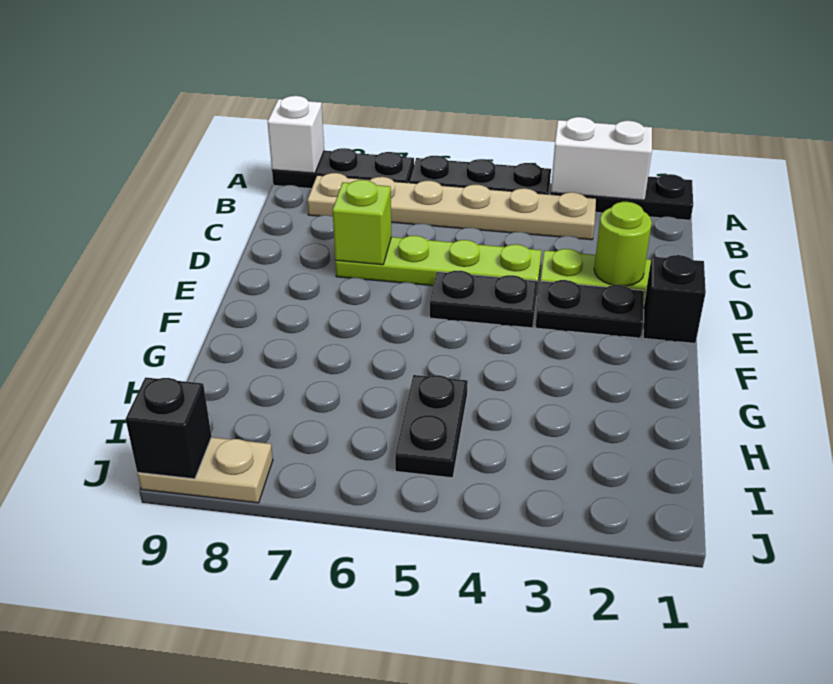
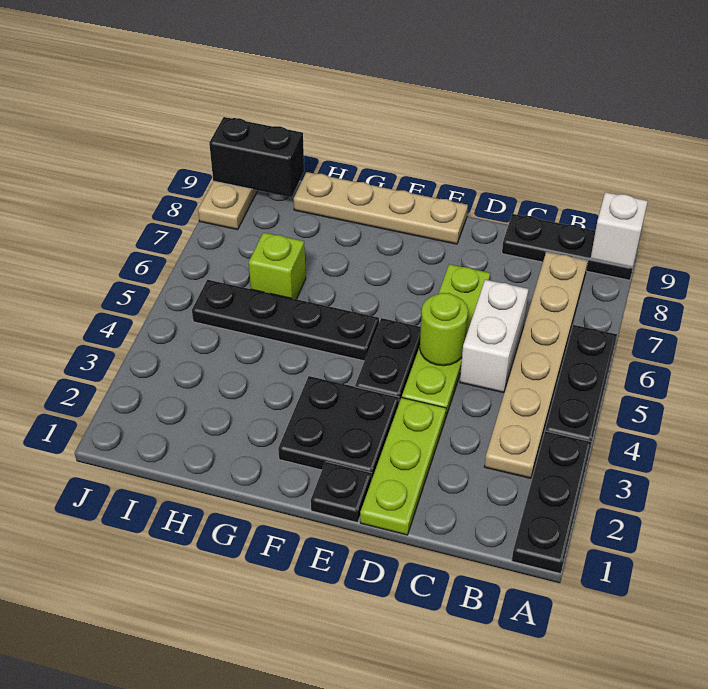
white brick A2:A3 level 2 -> white brick C5:C6 level 1
black plate A7:A9 level 1 -> black plate A9:C9 level 1
lime round brick D2 level 2 -> lime round brick D5 level 2
lime brick D7 level 2 -> lime brick H6 level 1
black brick E1 level 1 -> black plate E1 level 1
black plate E2:E3 level 1 -> black plate E2:F3 level 1
none -> tan plate E9:H9 level 1
black plate H5:I5 level 1 -> black plate F5:I5 level 1
black brick J9 level 2 -> black brick I9:J9 level 2

